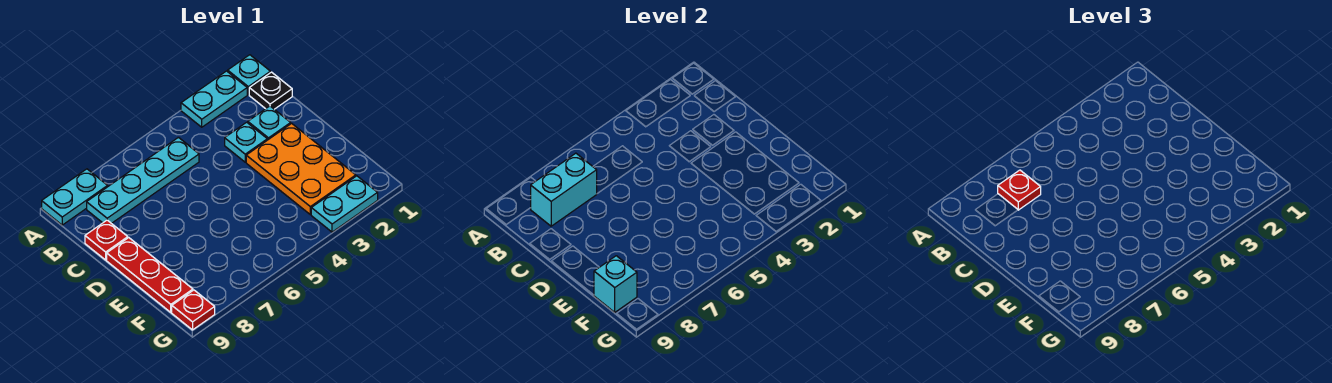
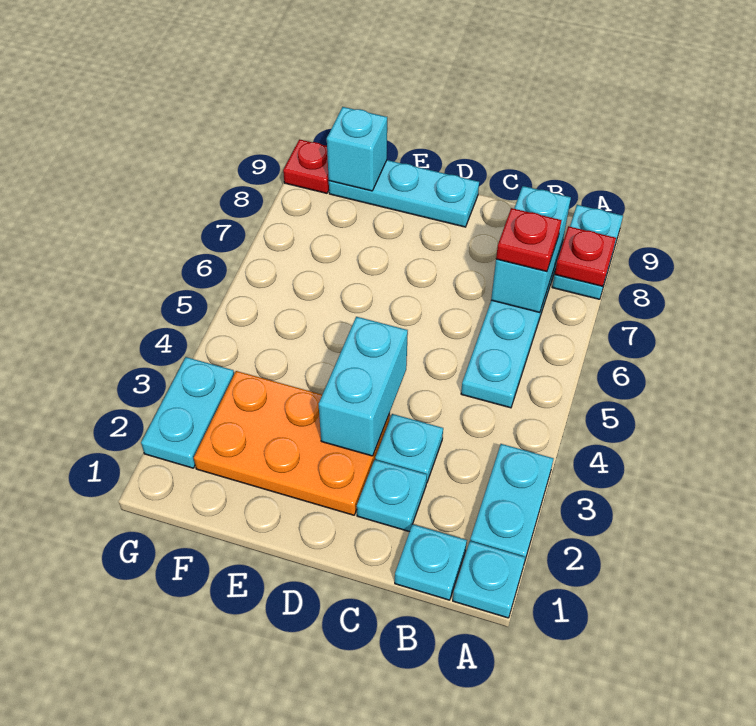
black plate B1 level 1 -> cyan plate B1 level 1
red plate C9 level 1 -> red plate A8 level 2
none -> cyan brick D3:D4 level 2
red plate D9:F9 level 1 -> cyan plate D9:F9 level 1

